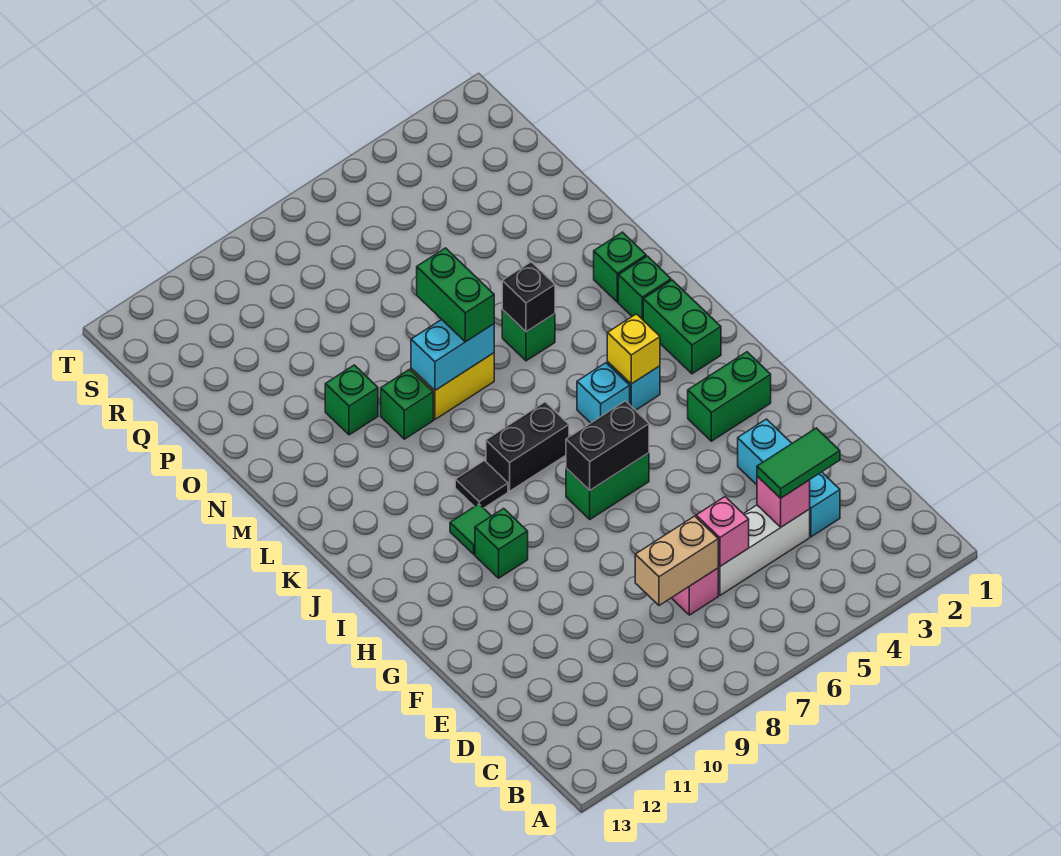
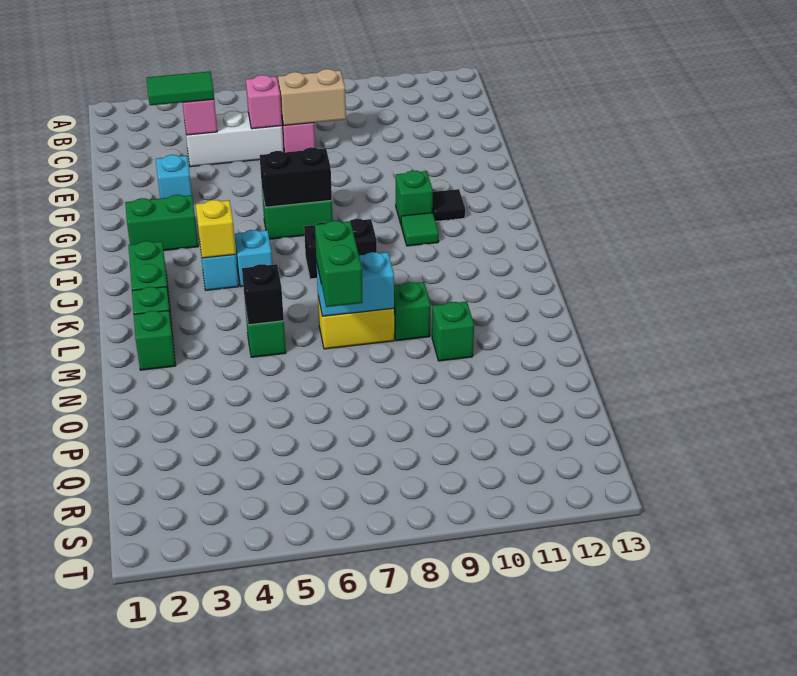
cyan brick D3:F3 level 1 -> cyan brick F3 level 1
black tile J9 level 1 -> black tile H11 level 1

